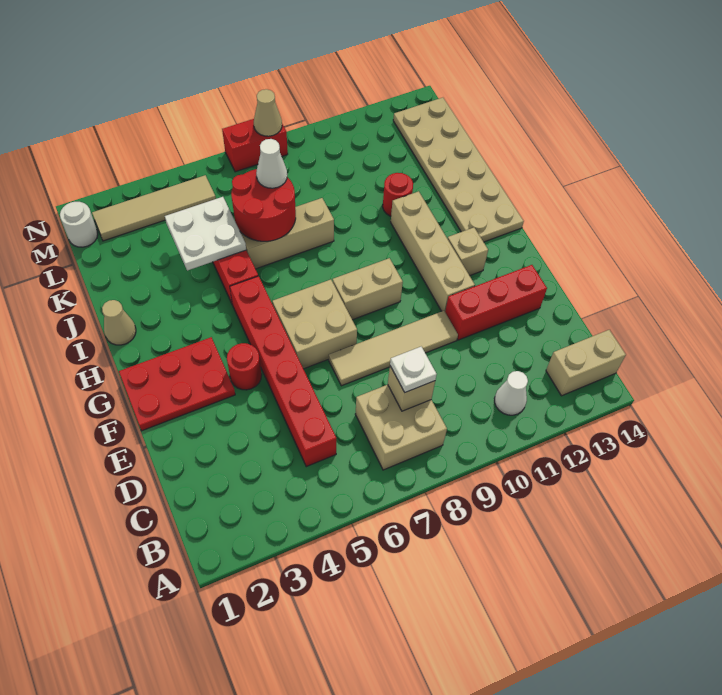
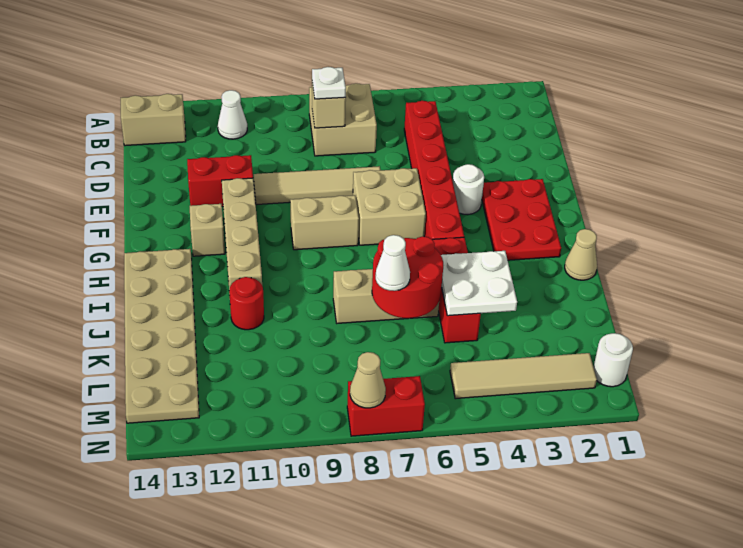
red brick E11:E13 level 1 -> red brick E11:E12 level 1
red plate F1:G3 level 1 -> red plate F2:H3 level 1
red round brick F4 level 1 -> white round brick F4 level 1

